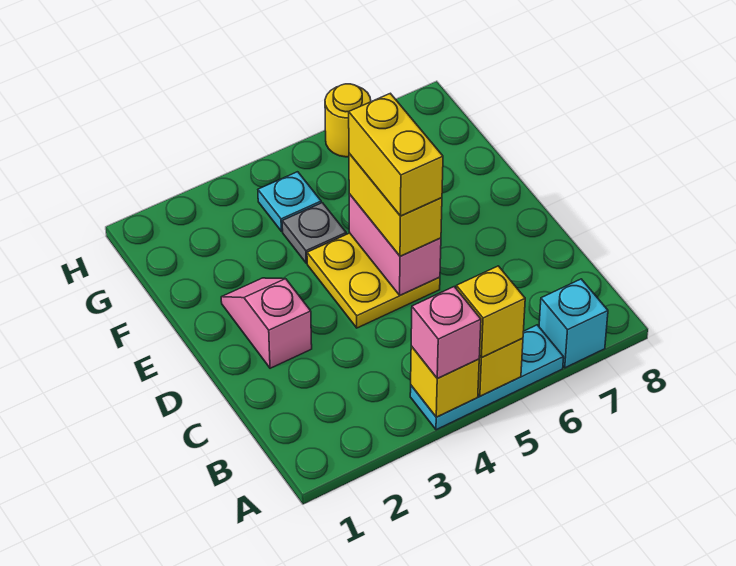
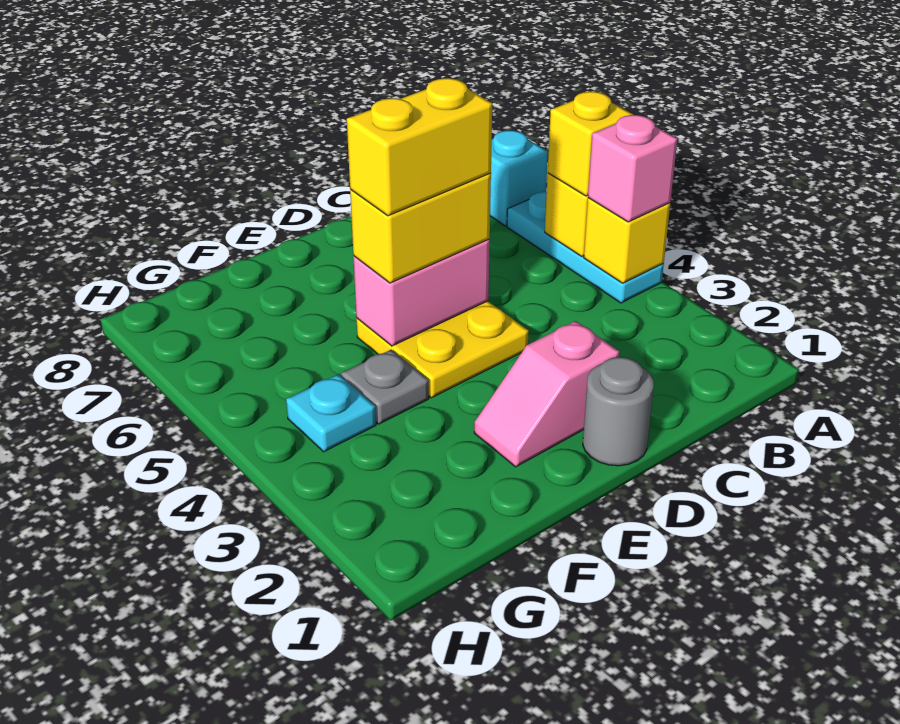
none -> grey round brick D1 level 1
yellow round brick H6 level 1 -> none

